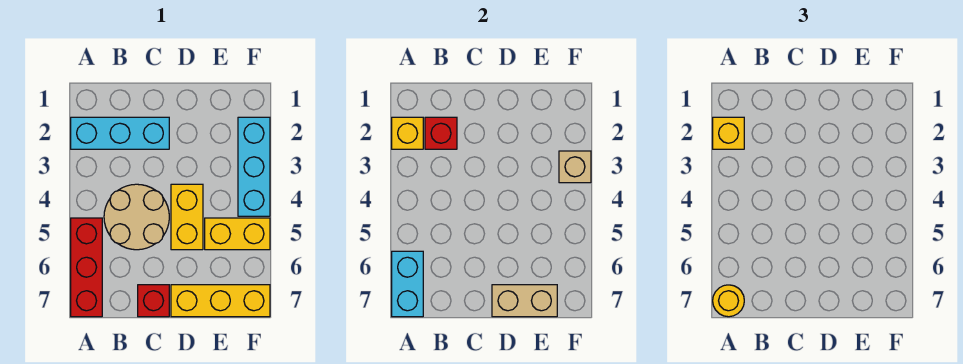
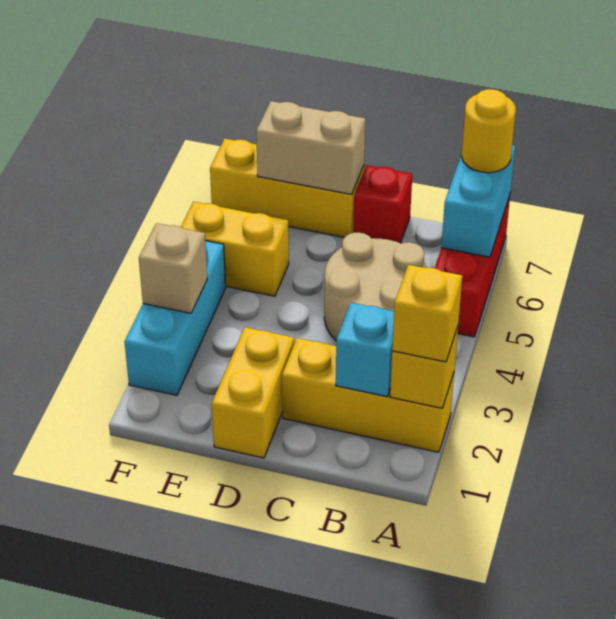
cyan brick A2:C2 level 1 -> yellow brick A2:C2 level 1
red brick B2 level 2 -> cyan brick B2 level 2
yellow brick D4:D5 level 1 -> yellow brick D1:D2 level 1

